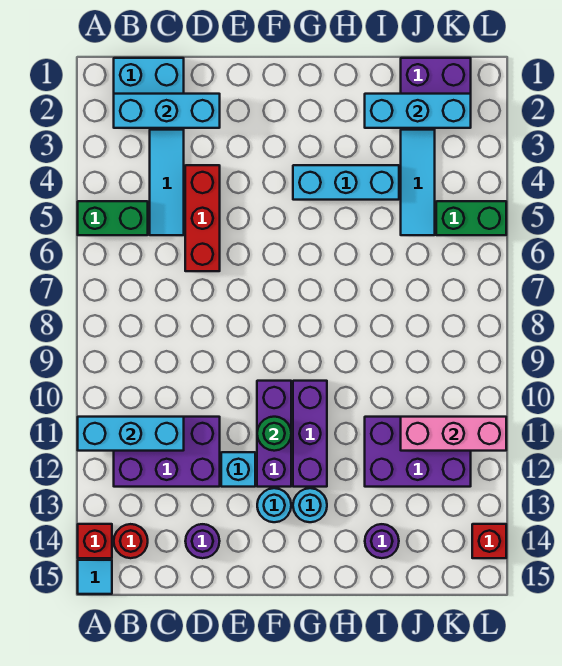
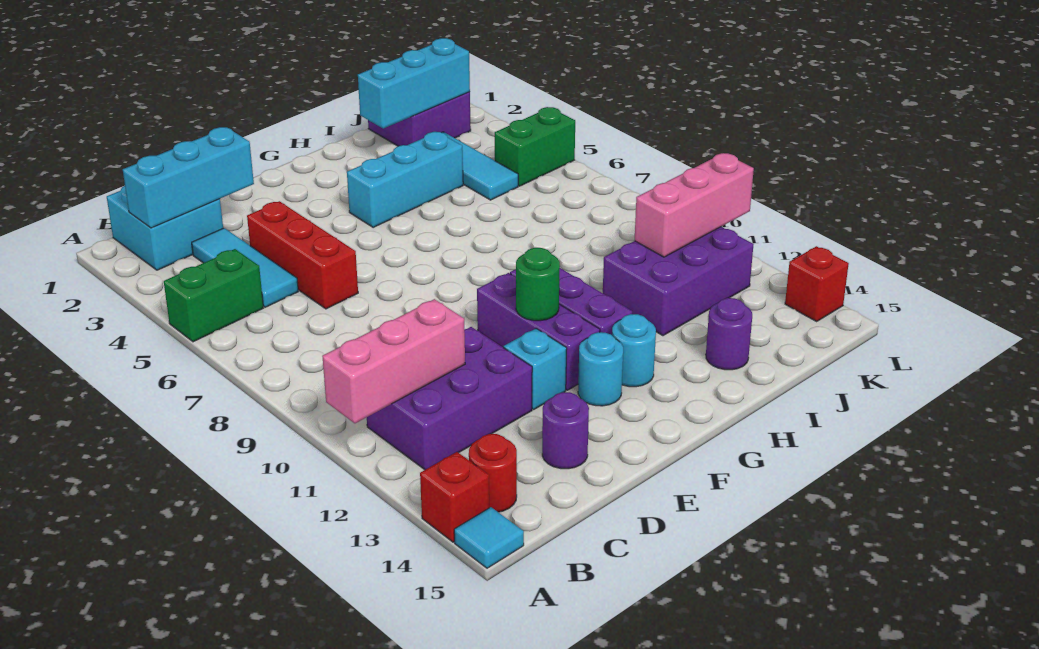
cyan brick A11:C11 level 2 -> pink brick A11:C11 level 2

